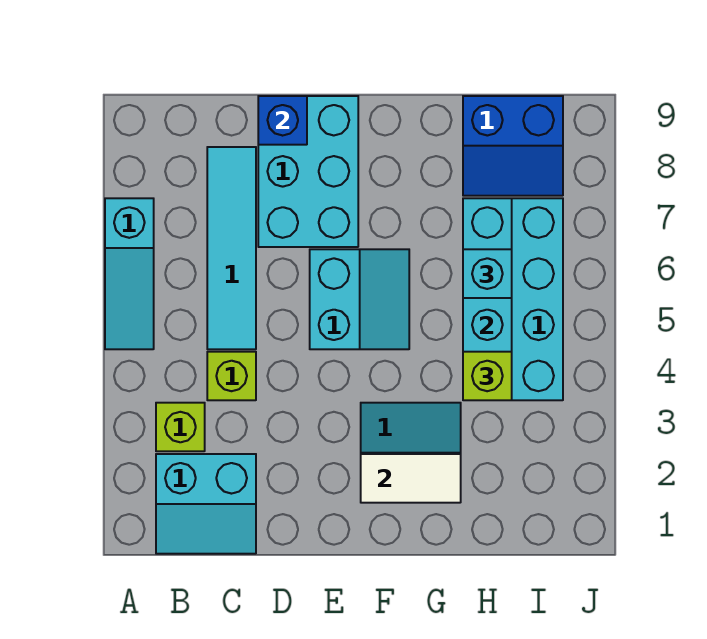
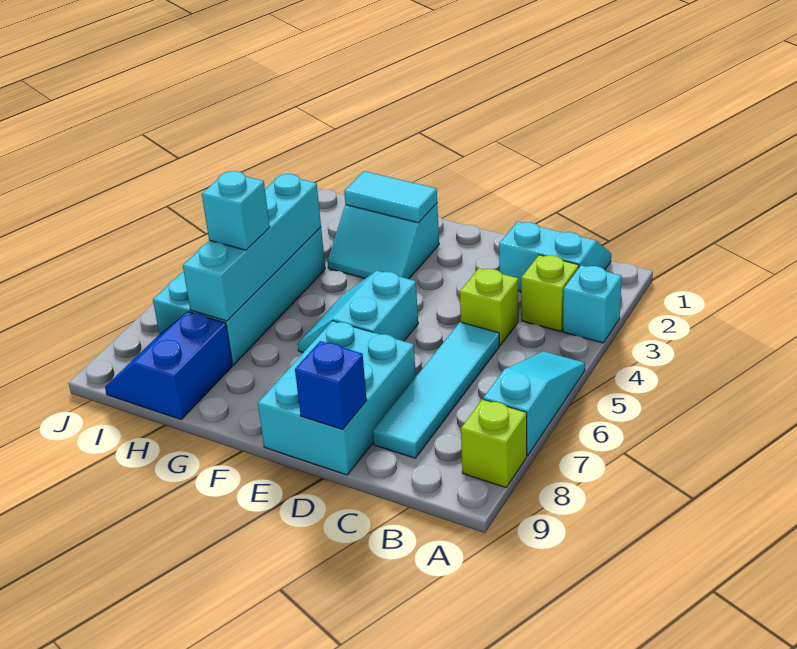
none -> cyan brick A3 level 1
white tile F2:G2 level 2 -> cyan tile F2:G2 level 2
lime brick H4 level 3 -> lime brick A8 level 1
blue slope H8:I9 level 1 top 9 -> blue slope H8:I9 level 1 top H

